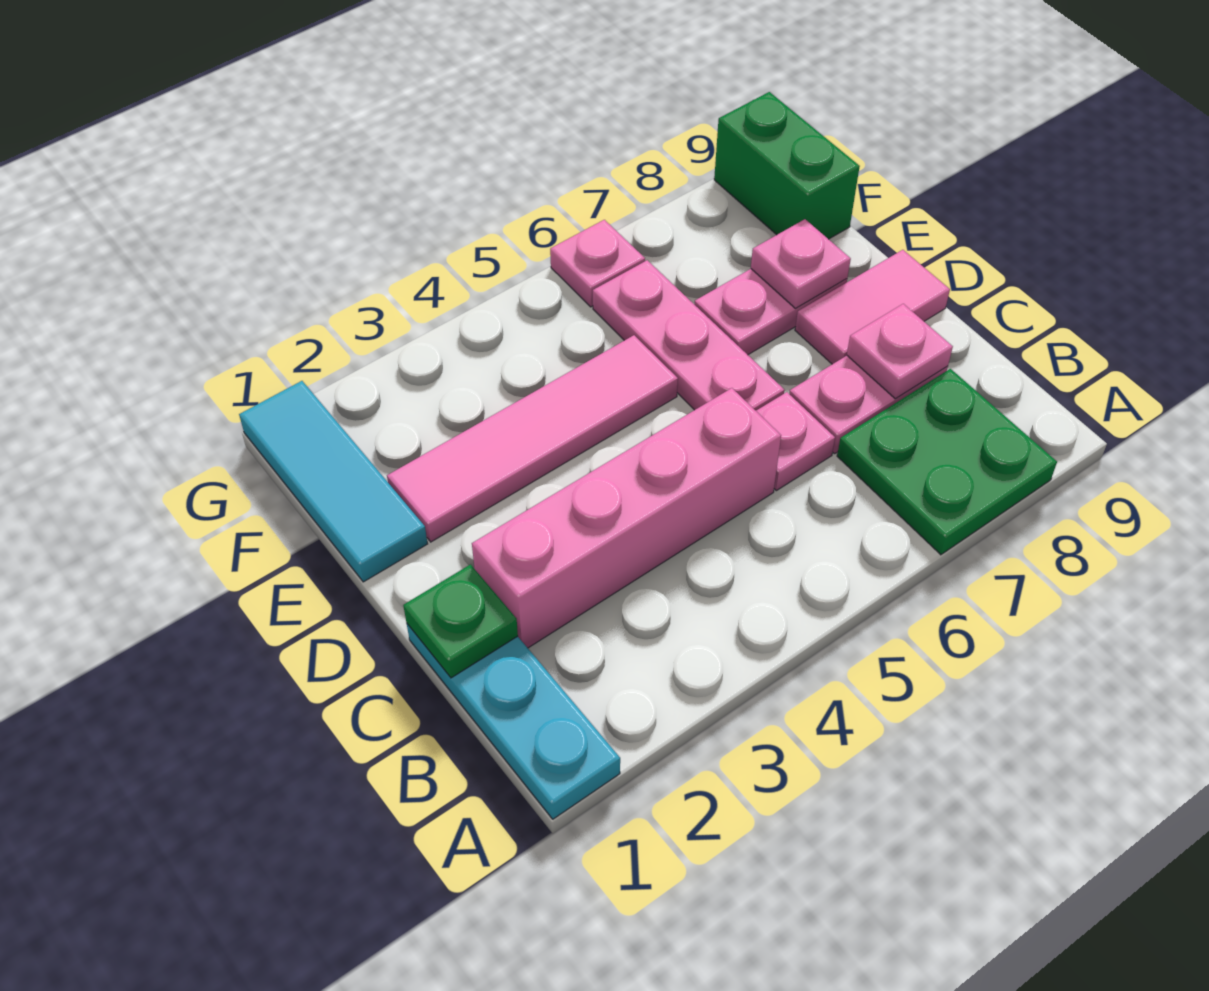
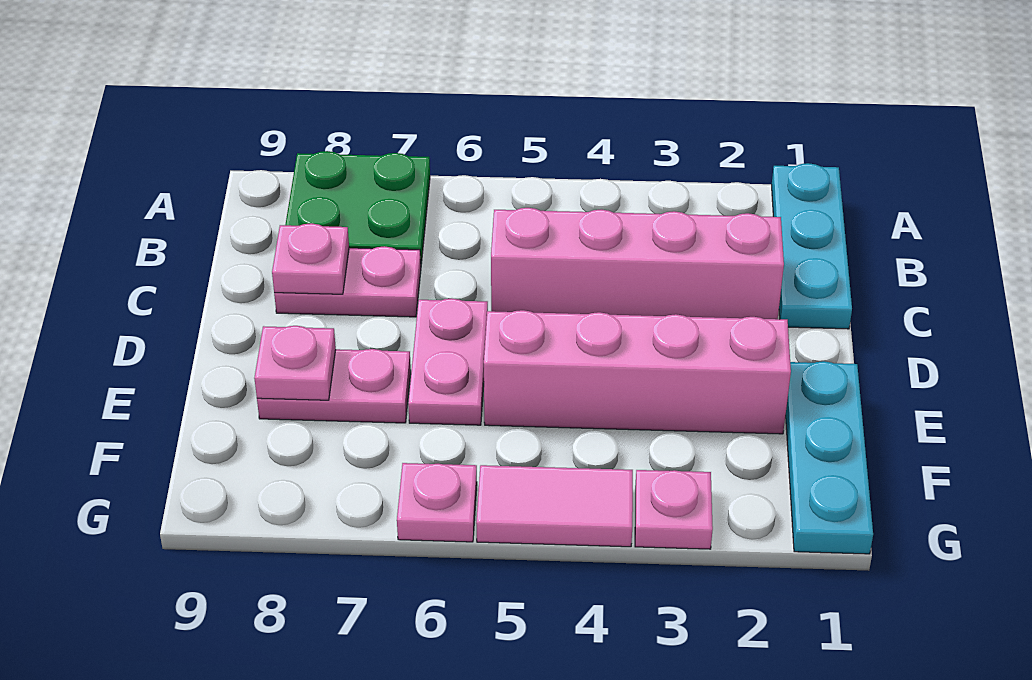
green plate C1 level 2 -> none
pink plate C6 level 1 -> pink plate G3 level 1
pink plate D6:F6 level 1 -> pink plate D6:E6 level 1
pink tile D8:D9 level 1 -> pink tile G4:G5 level 1
cyan tile E1:G1 level 1 -> cyan plate E1:G1 level 1
pink tile E2:E5 level 1 -> pink brick E2:E5 level 1
green brick F9:G9 level 1 -> none

